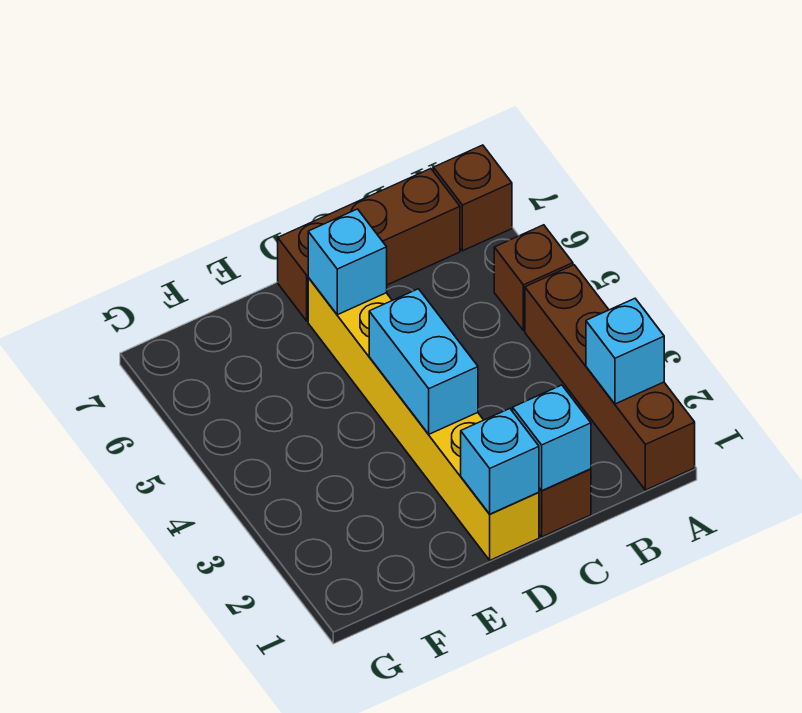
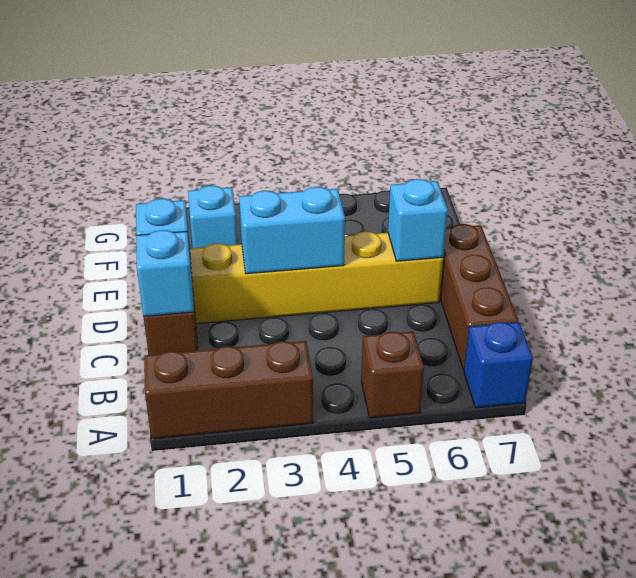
brown brick A1:A4 level 1 -> brown brick A1:A3 level 1
cyan brick A2 level 2 -> cyan brick F2 level 1
brown brick A7 level 1 -> blue brick A7 level 1

